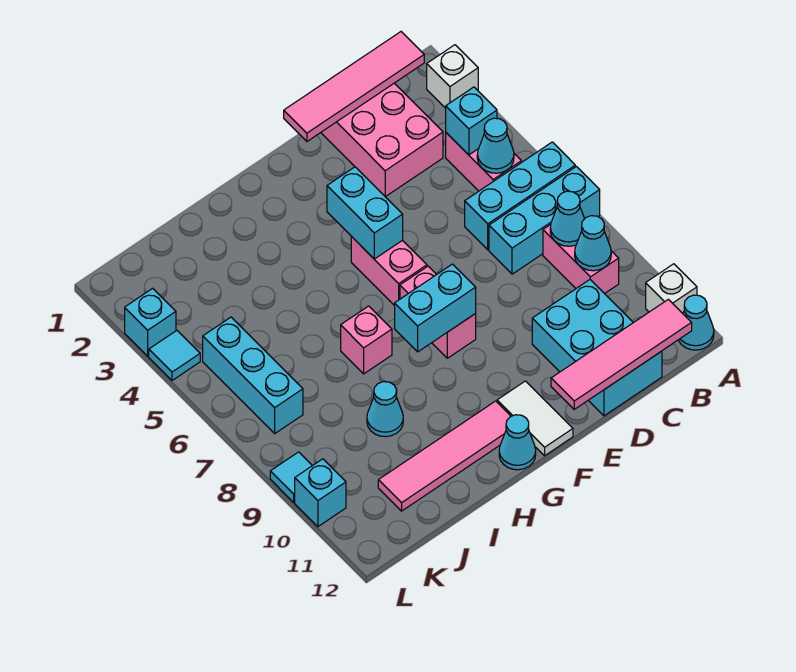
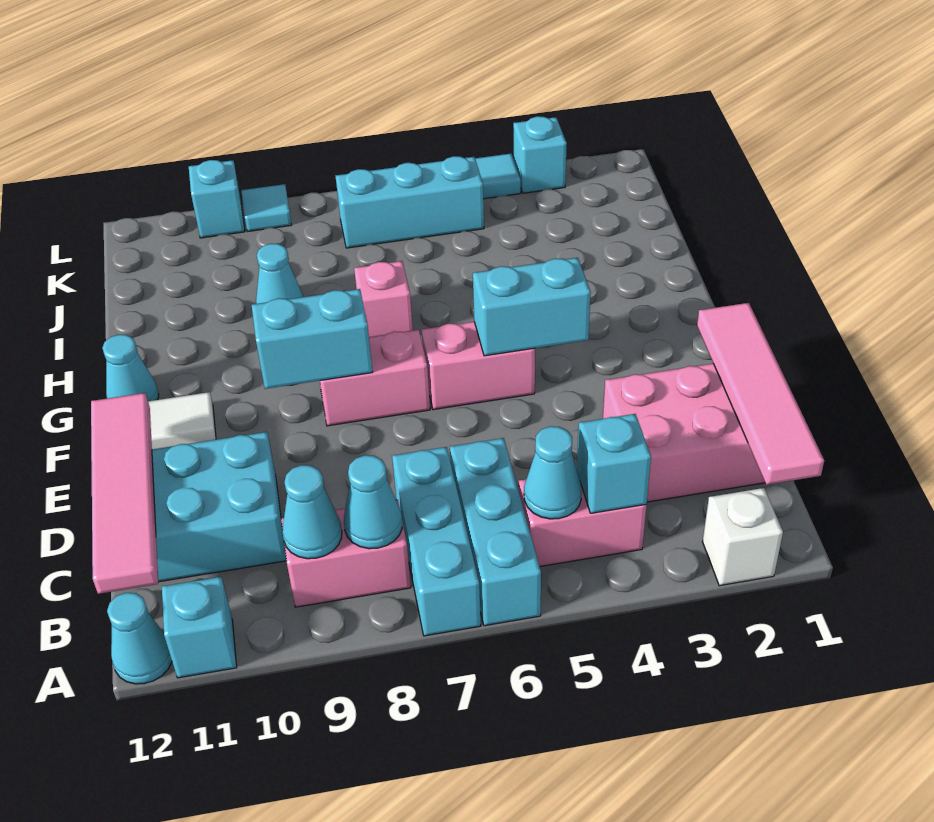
white brick A11 level 1 -> cyan brick A11 level 1
cyan brick F8:G8 level 2 -> cyan brick F8:F9 level 2
pink tile G11:J11 level 1 -> none

